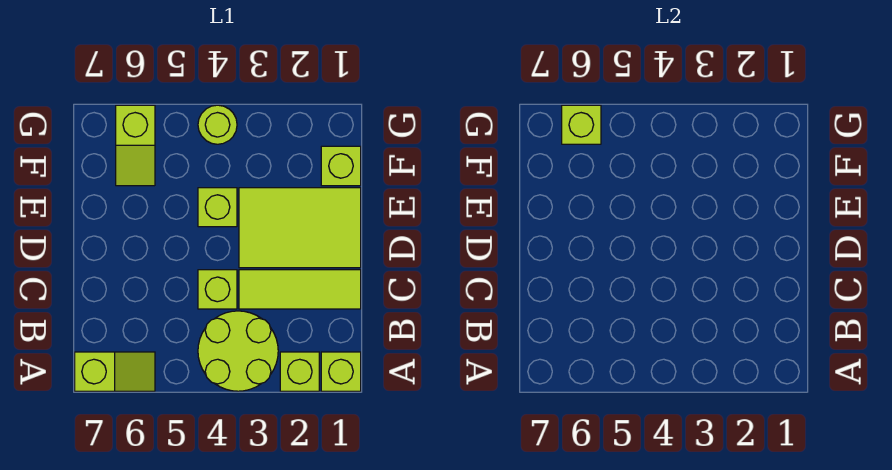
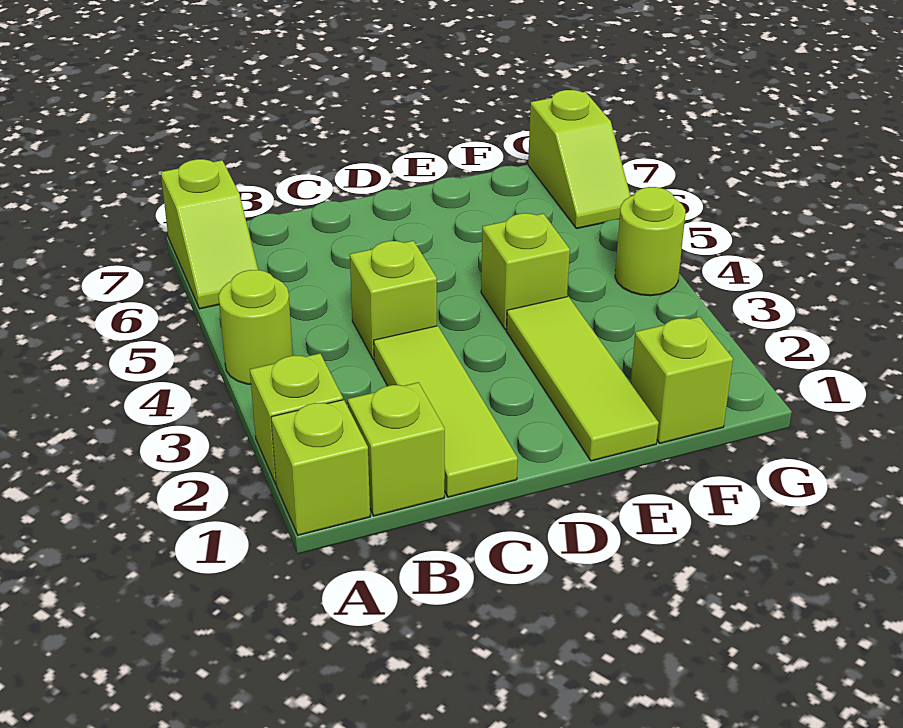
lime round brick A3:B4 level 1 -> lime round brick A4 level 1
lime tile D1:E3 level 1 -> lime tile E1:E3 level 1
lime slope F6:G6 level 1 top G -> lime slope G6:G7 level 1 top 7
lime brick G6 level 2 -> lime brick B1 level 1

